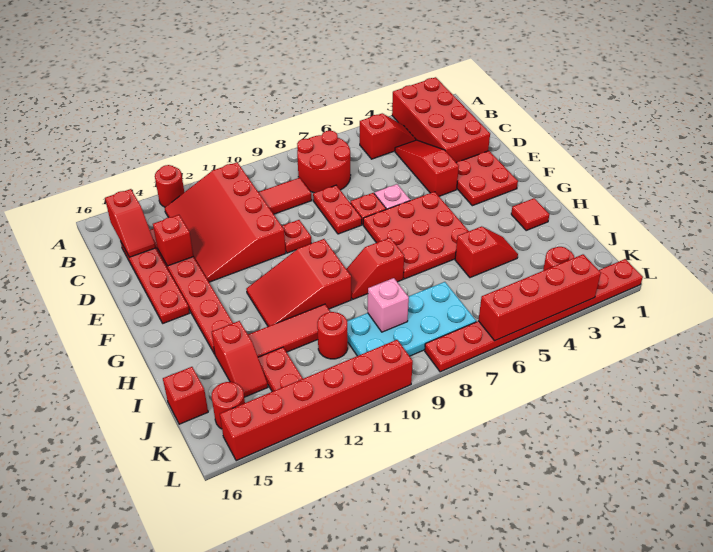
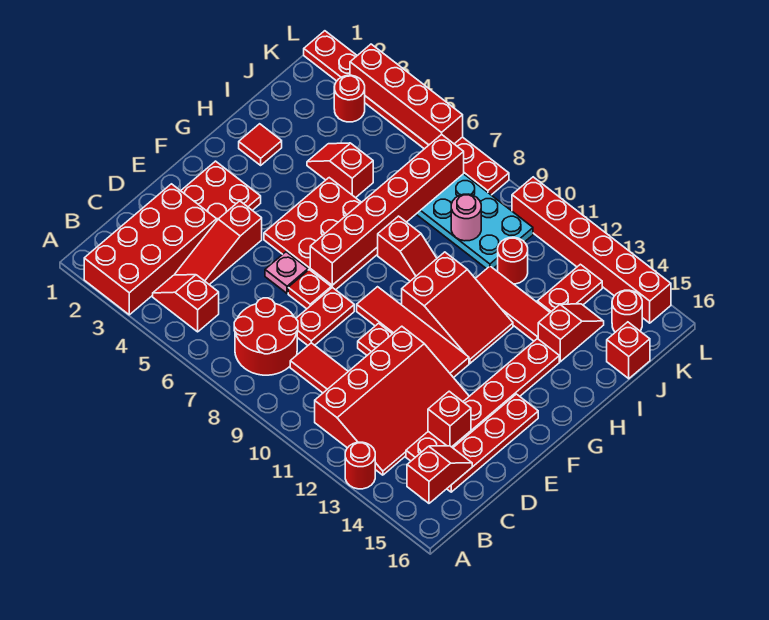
none -> red brick F7:K7 level 2
none -> red tile F9:F12 level 1
pink brick J9 level 2 -> pink round brick J9 level 2

